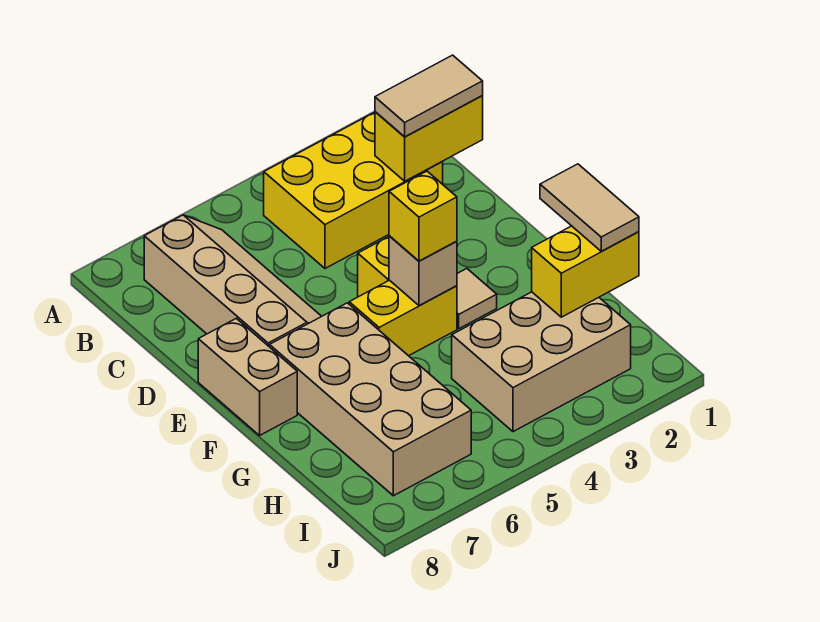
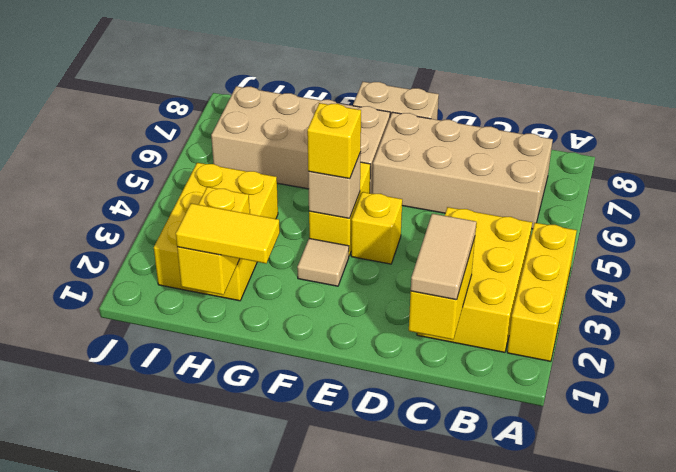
none -> yellow brick A2:A4 level 1
tan slope B6:E7 level 1 top 7 -> tan brick B6:E7 level 1
tan tile G1:H1 level 3 -> yellow tile G1:H1 level 3
tan brick H2:I4 level 1 -> yellow brick H2:I4 level 1

